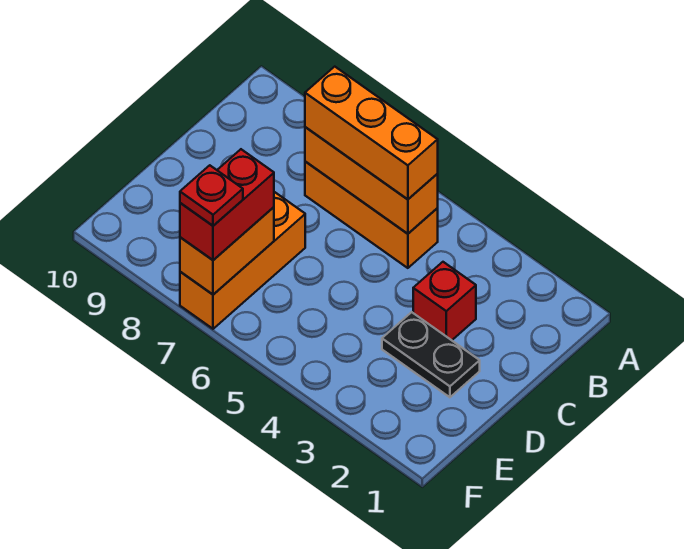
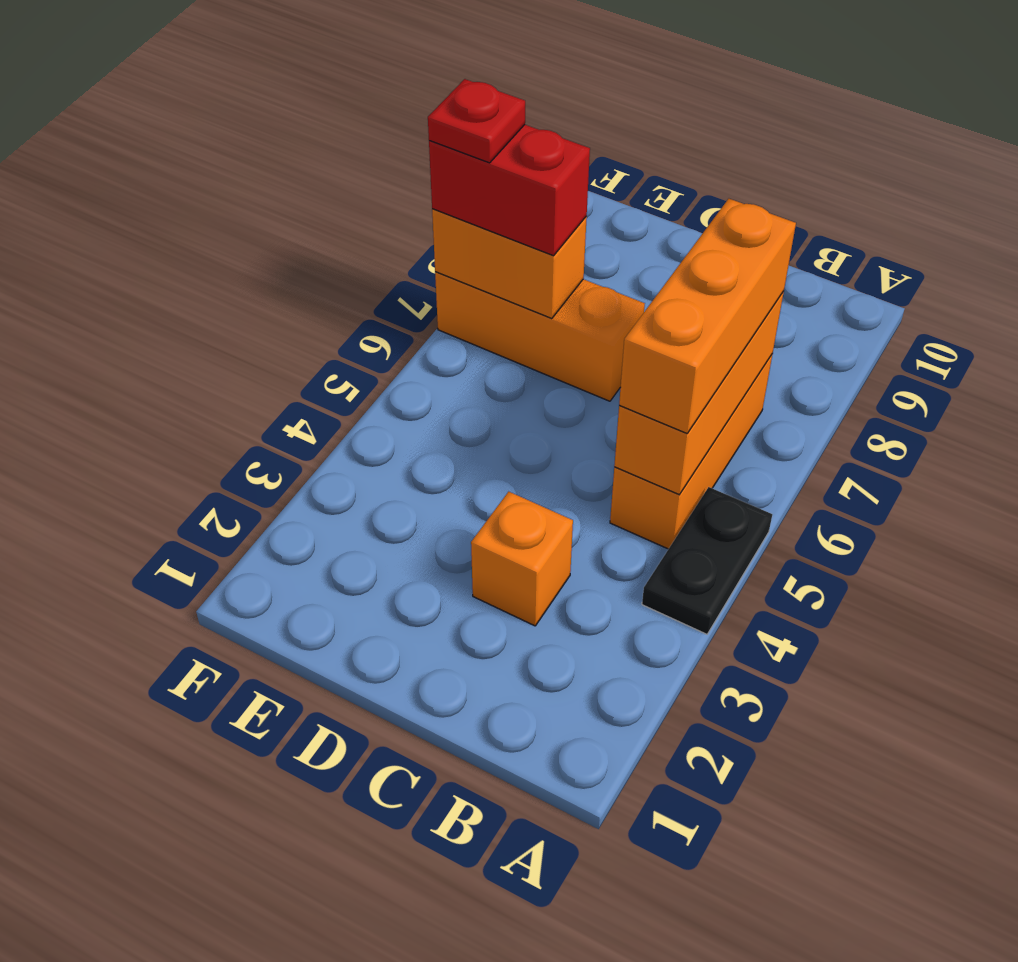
red brick C3 level 1 -> orange brick C3 level 1
black plate D2:D3 level 1 -> black plate A4:A5 level 1

